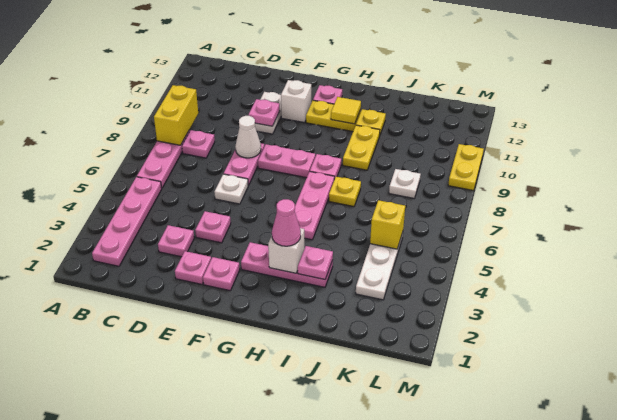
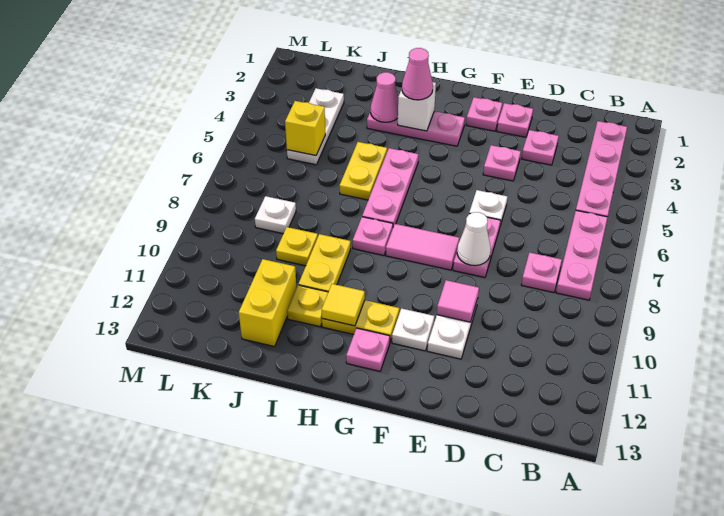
yellow brick B8:B9 level 2 -> yellow brick J11:J12 level 1
pink plate E10 level 2 -> pink tile E10 level 2
pink plate F8:G8 level 1 -> pink tile F8:G8 level 1
white brick F11 level 1 -> white plate F11 level 1
pink plate I3 level 2 -> pink cone I3 level 2
yellow plate I7 level 1 -> yellow plate J9 level 1
yellow plate M9:M10 level 1 -> yellow plate I5:I6 level 1

